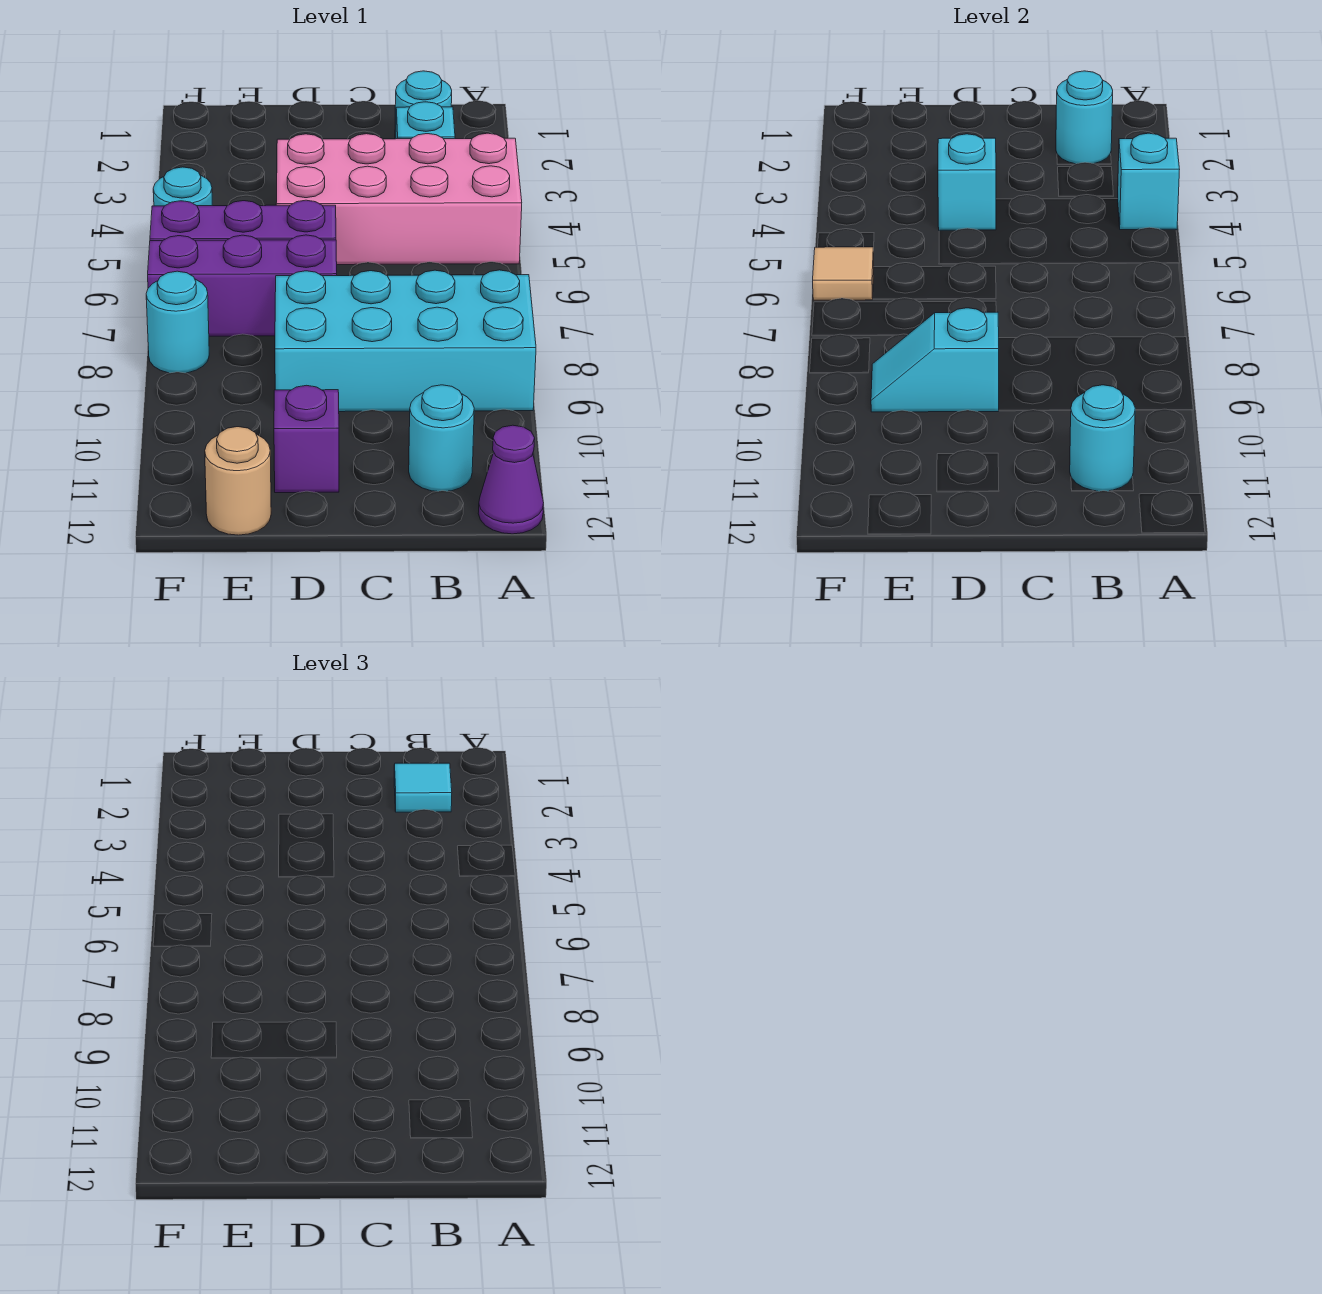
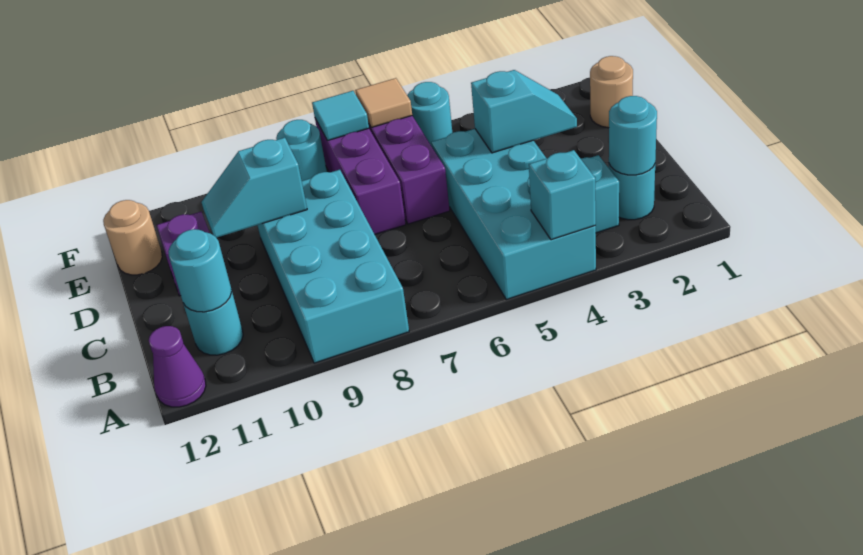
pink brick A4:D5 level 1 -> cyan brick A4:D5 level 1
cyan tile B2 level 3 -> cyan tile F7 level 2
cyan slope D9:E9 level 2 top D -> cyan slope D9:D10 level 2 top 9
none -> tan round brick E1 level 1

